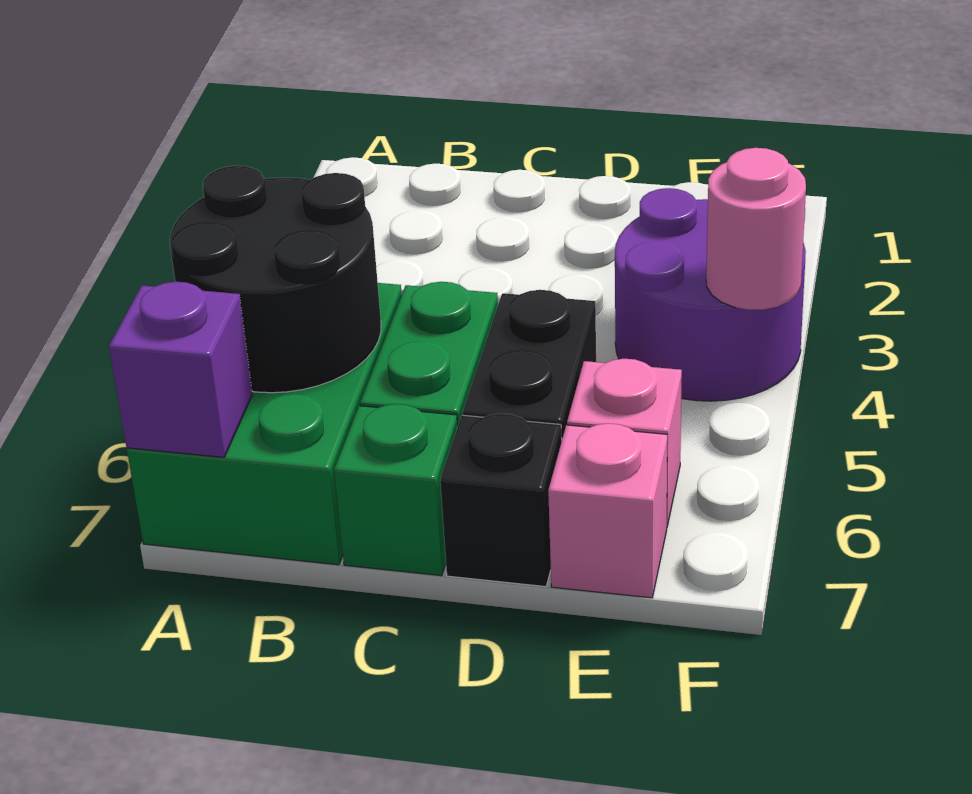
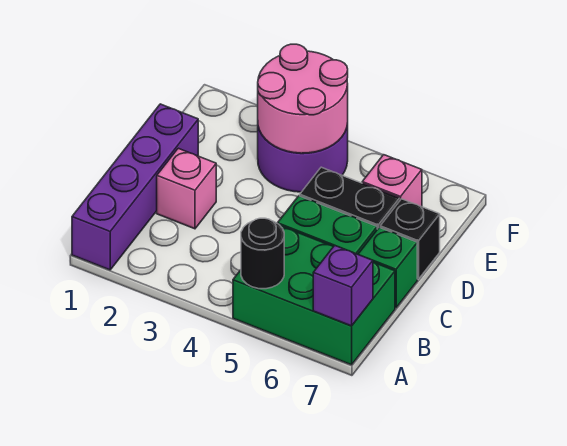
none -> purple brick A1:D1 level 1
black round brick A5:B6 level 2 -> black round brick A5 level 2
pink brick E7 level 1 -> pink brick C2 level 1
pink round brick F4 level 2 -> pink round brick E3:F4 level 2

